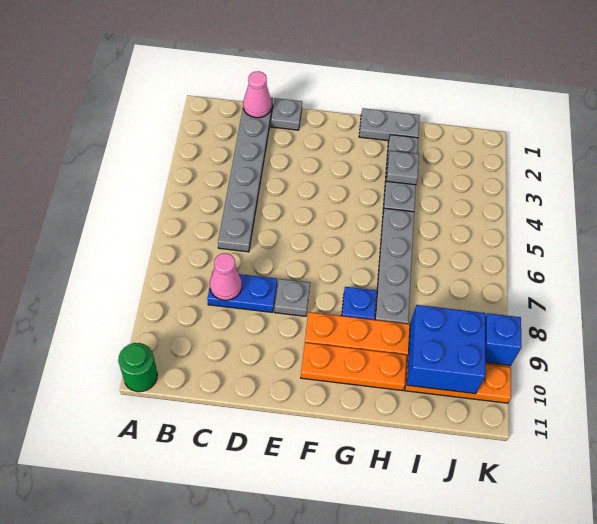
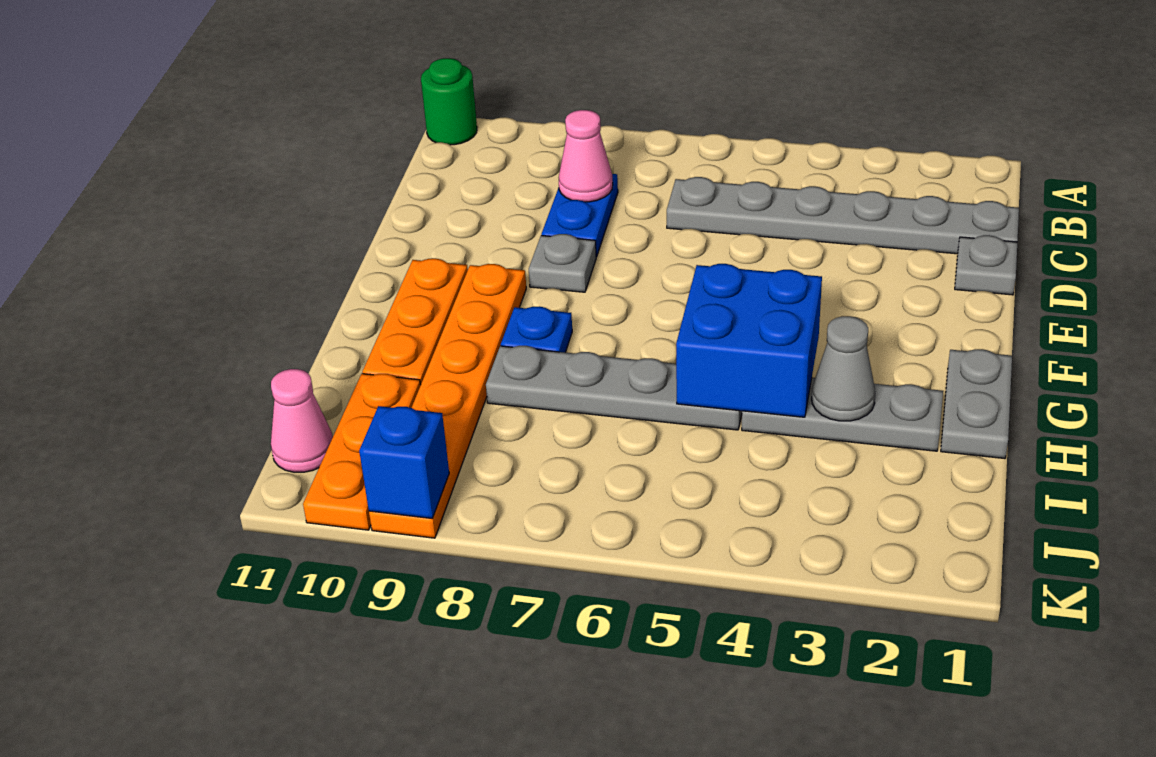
pink cone C1 level 2 -> pink cone J11 level 1
grey plate H3 level 2 -> grey cone H3 level 2
blue brick I9:J10 level 2 -> blue brick G4:H5 level 2

